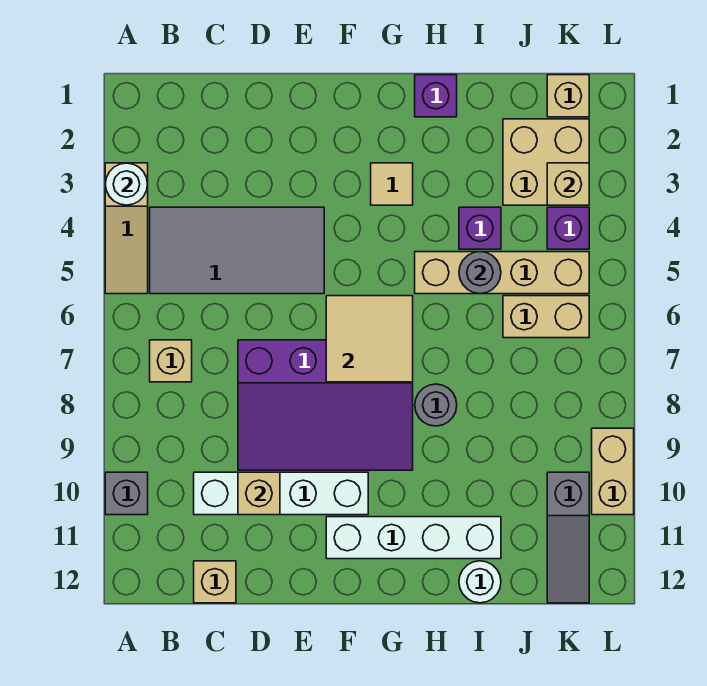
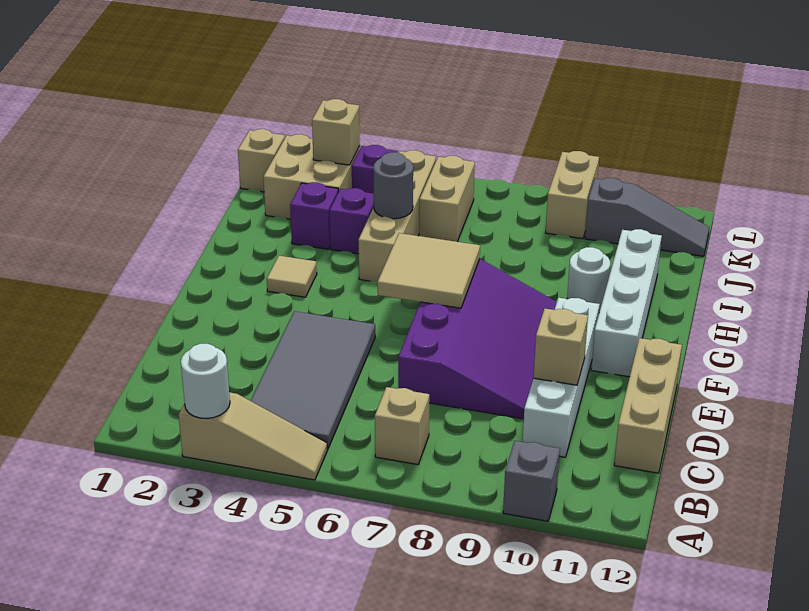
tan brick C12 level 1 -> tan brick C12:E12 level 1
purple brick H1 level 1 -> purple brick I3 level 1
grey round brick H8 level 1 -> none
white round brick I12 level 1 -> white round brick H10 level 1
tan brick L9:L10 level 1 -> tan brick K9:L9 level 1

